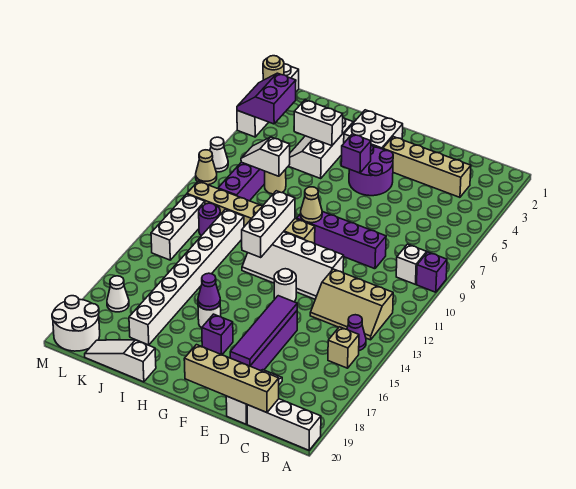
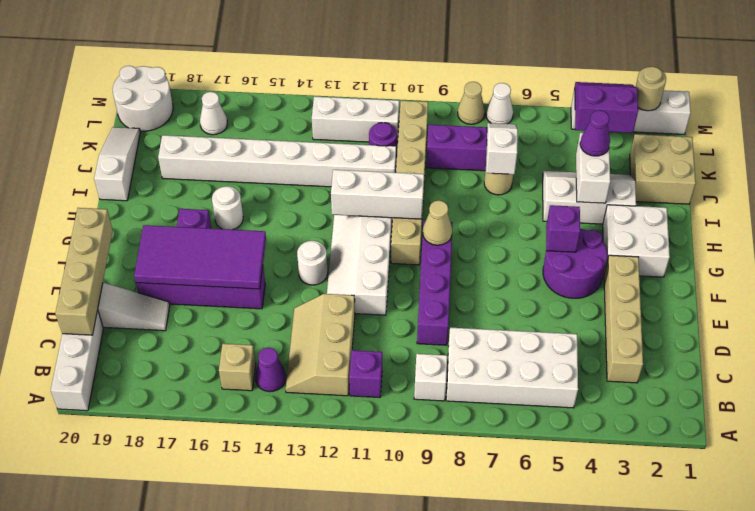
purple brick A9 level 1 -> purple brick B11 level 1
none -> white brick B5:C8 level 1
purple tile E15:E18 level 2 -> purple tile E15:F18 level 2
purple cone H16 level 2 -> purple cone J4 level 3
none -> tan brick J1:K2 level 1

